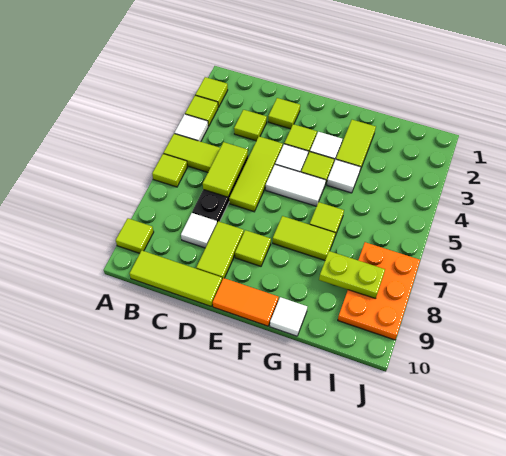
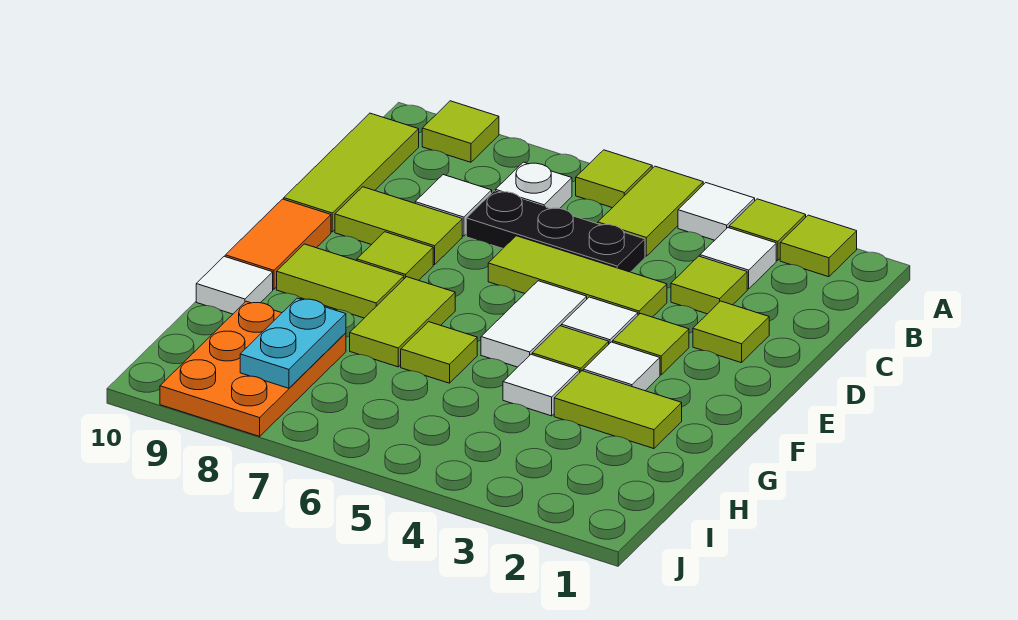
none -> white tile B3 level 1
none -> white plate B7 level 1
lime tile C5:C6 level 2 -> lime tile F8:F9 level 1
lime plate H8:I8 level 2 -> cyan plate H8:I8 level 2
orange plate I7:J9 level 1 -> orange plate H8:J9 level 1

